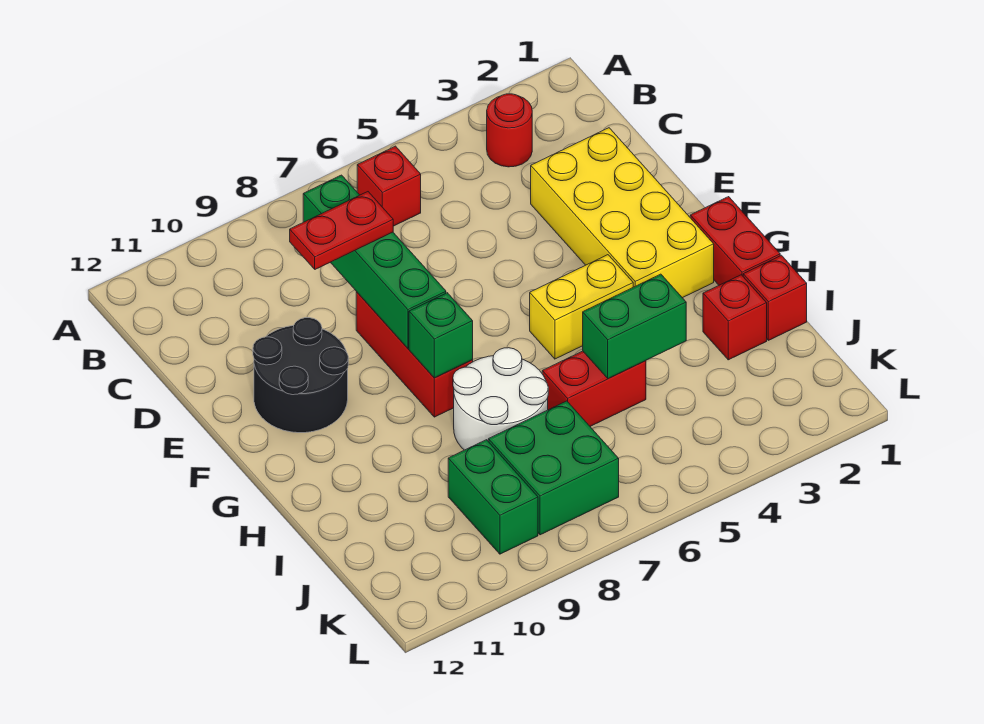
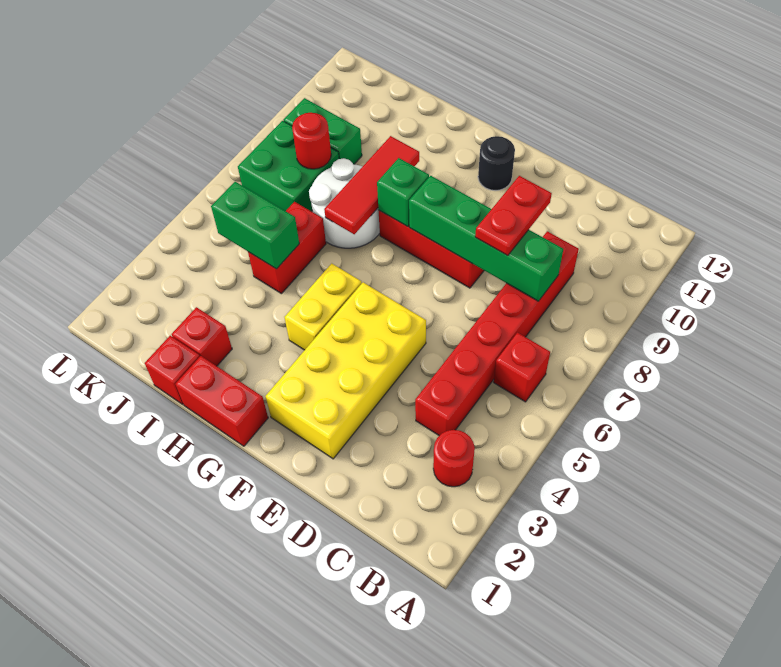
none -> red brick C4:C9 level 1
yellow brick D2:G3 level 1 -> yellow brick E2:F5 level 1
black round brick E10:F11 level 1 -> black round brick F11 level 1
none -> red tile H7:H9 level 2
green brick I4:I5 level 2 -> green brick I5:J5 level 2
none -> red round brick J8 level 2

